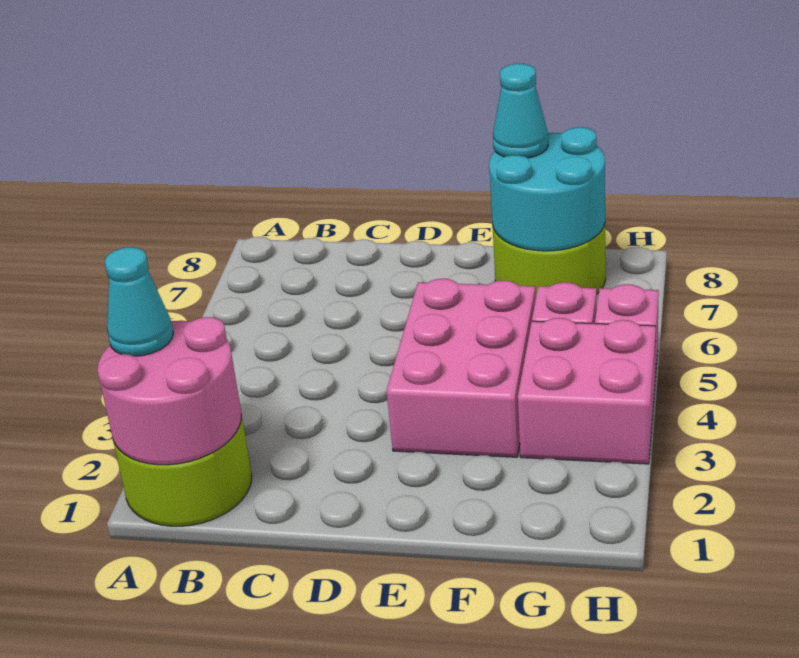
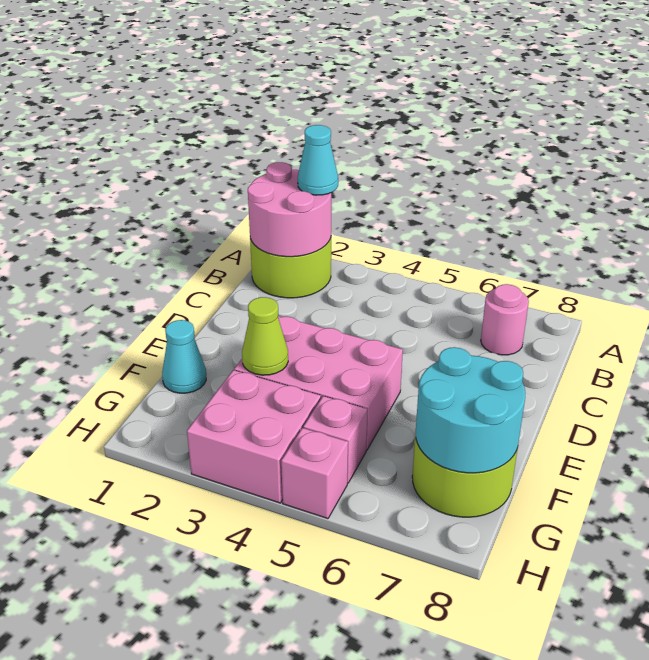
none -> pink round brick B7 level 1
none -> lime cone F3 level 2
cyan cone F8 level 3 -> cyan cone F1 level 1

